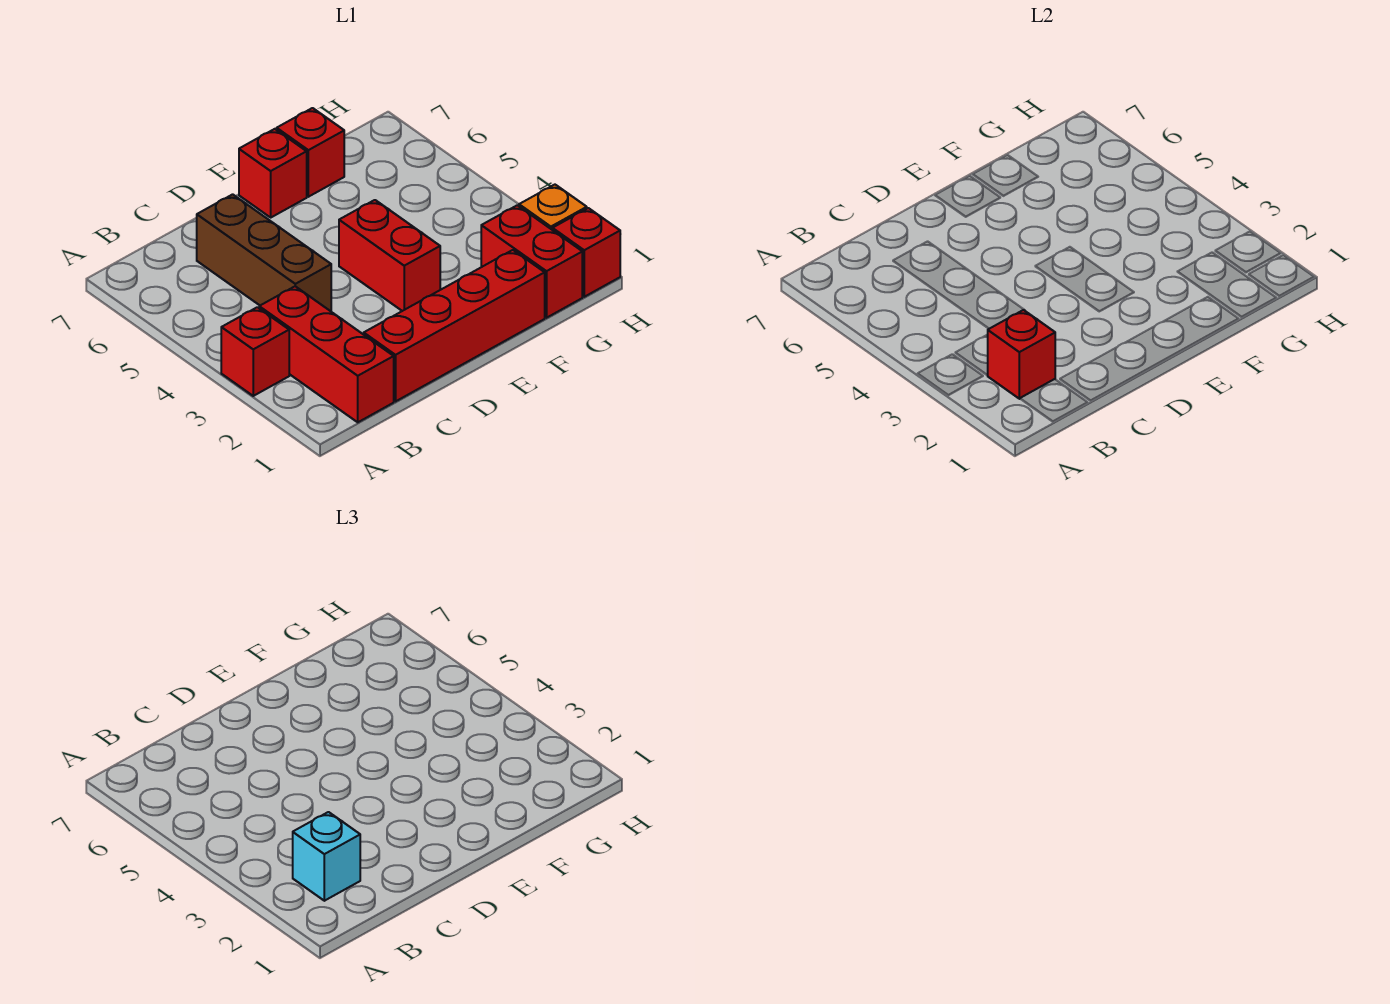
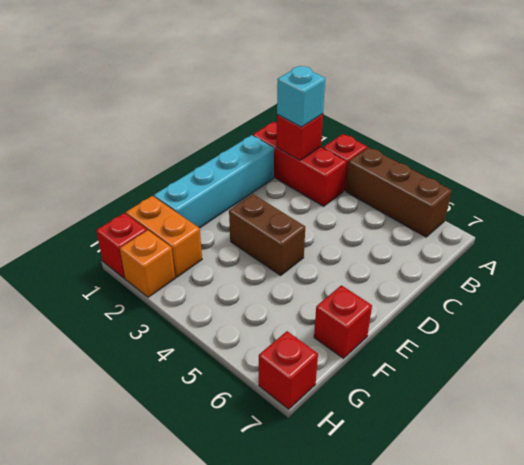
red brick C1:F1 level 1 -> cyan brick C1:F1 level 1
brown brick C4:C6 level 1 -> brown brick A4:A6 level 1
red brick E3:E4 level 1 -> brown brick E3:E4 level 1
red brick E7 level 1 -> red brick H7 level 1
red brick G1:G2 level 1 -> orange brick G1:G2 level 1

